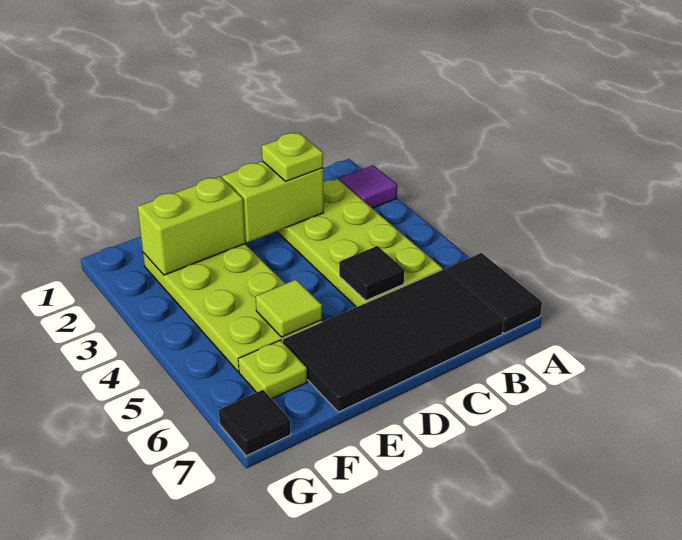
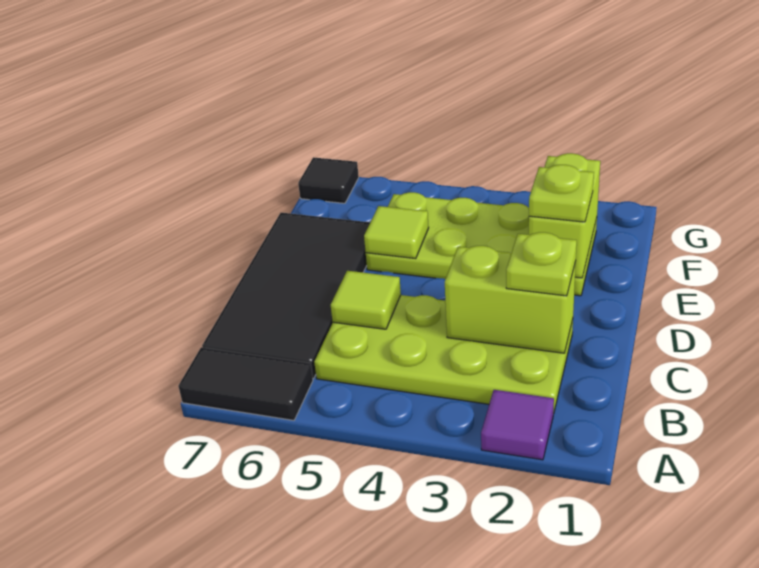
lime brick C2:D2 level 2 -> lime brick C2:C3 level 2
black tile C5 level 2 -> lime tile C5 level 2
lime plate F6 level 1 -> lime plate E2 level 3

